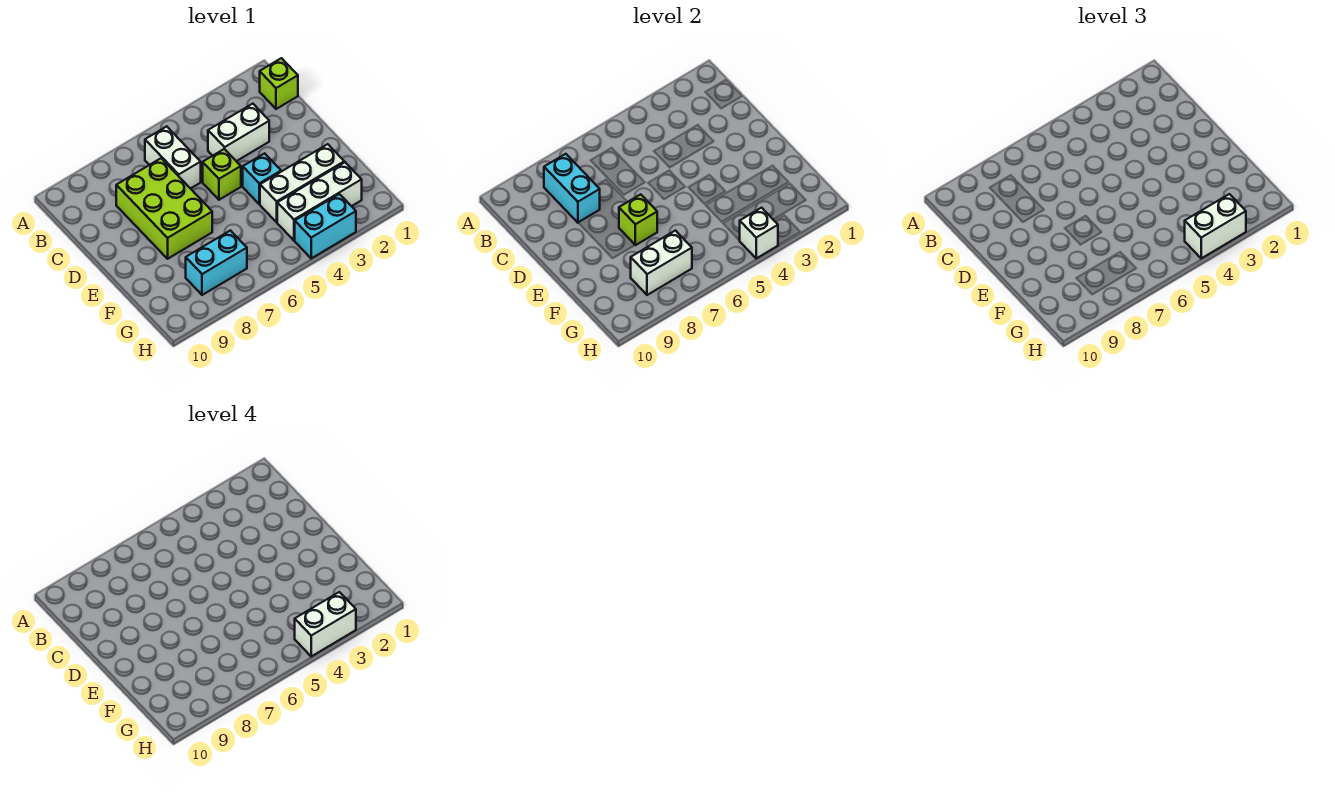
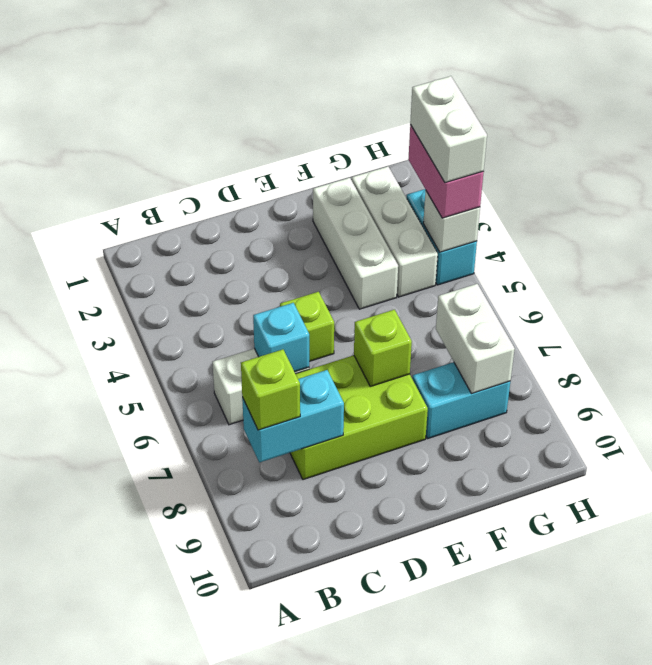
lime brick B1 level 1 -> lime brick B8 level 3
white brick C3:C4 level 1 -> none
cyan brick E4 level 1 -> cyan brick C6 level 2
cyan brick G7:G8 level 1 -> cyan brick F8:G8 level 1
white brick H3:H4 level 3 -> pink brick H3:H4 level 3

